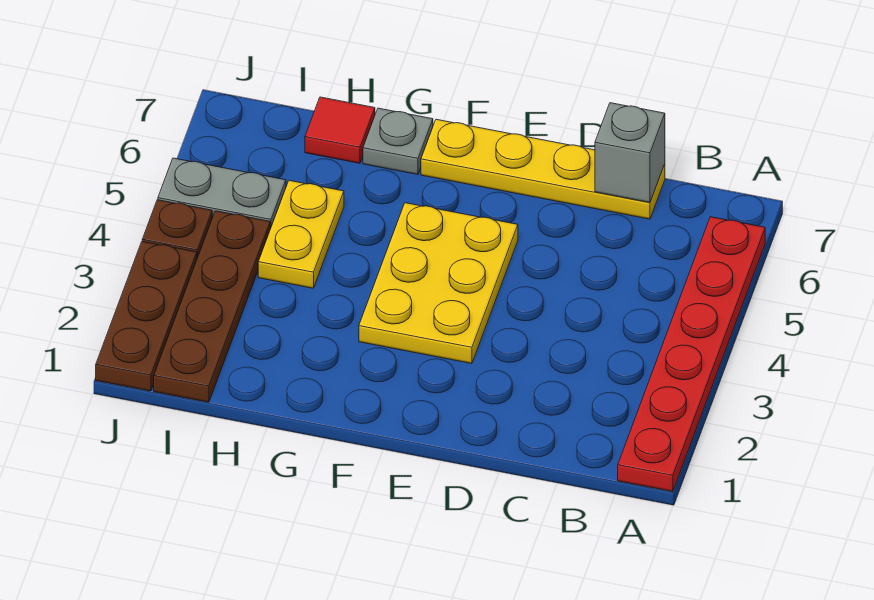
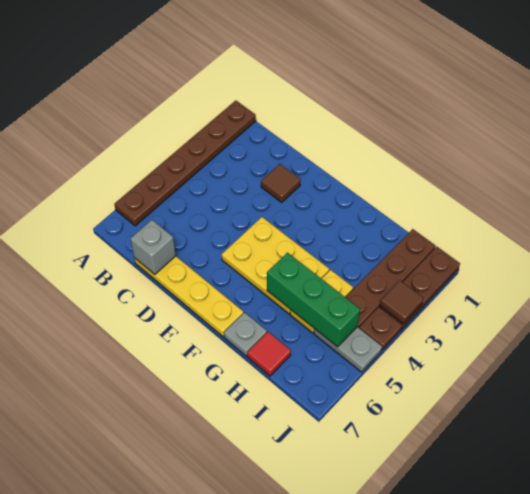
red plate A1:A6 level 1 -> brown plate A1:A6 level 1
none -> brown tile D2 level 1
yellow plate E3:F5 level 1 -> yellow plate E4:G5 level 1
none -> green brick G5:I5 level 2
none -> brown tile J3 level 2

